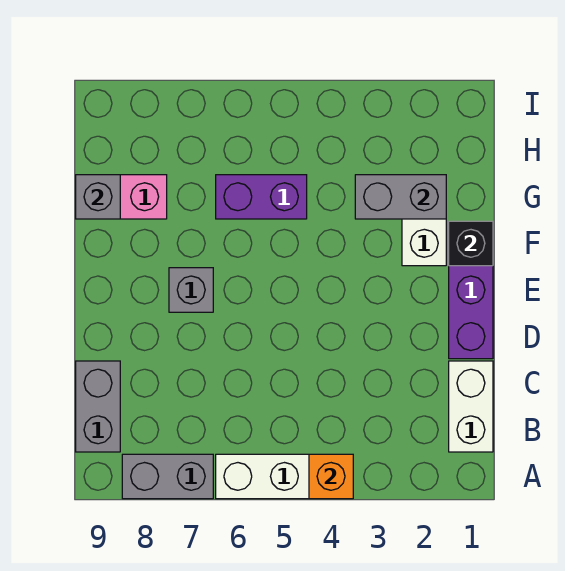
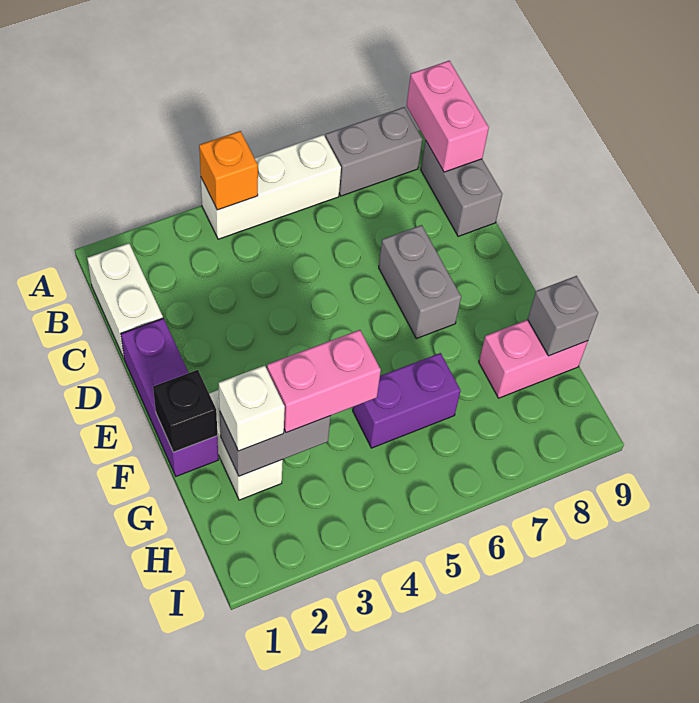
none -> pink brick A9:B9 level 2
grey brick E7 level 1 -> grey brick D7:E7 level 1
none -> white brick G2 level 3
none -> pink brick G3:G4 level 3

